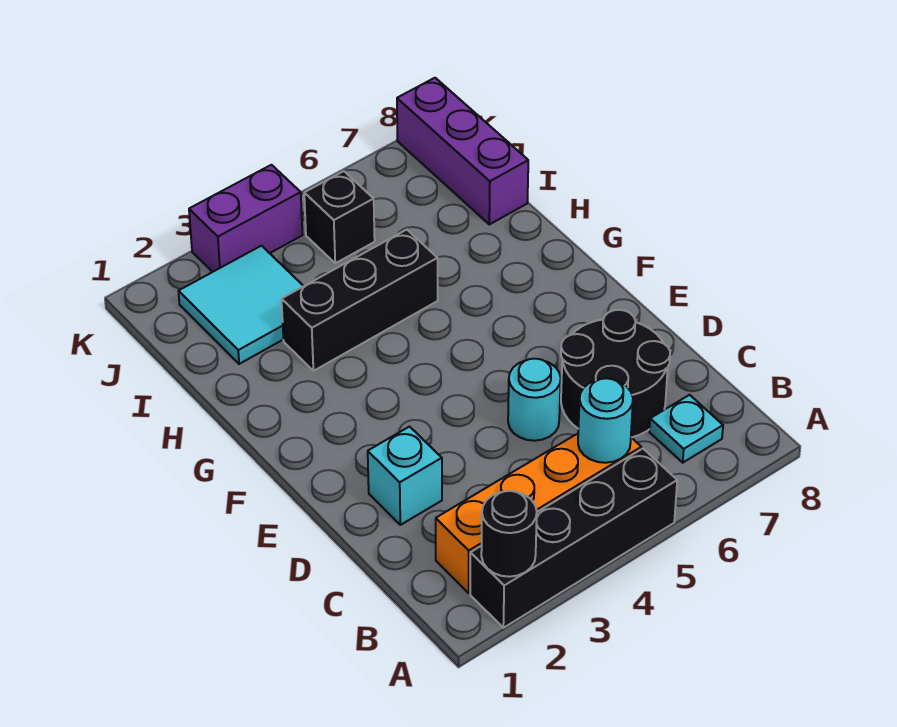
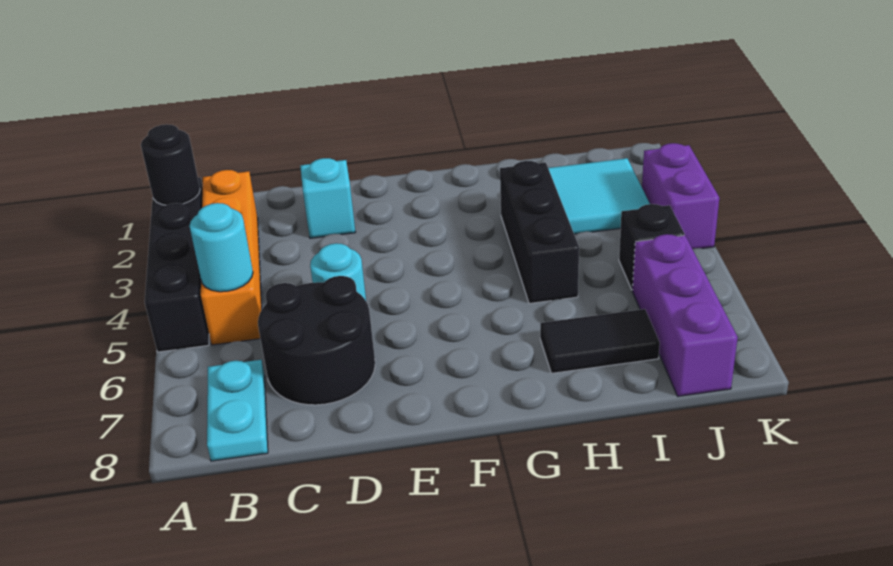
cyan plate B7 level 1 -> cyan plate B7:B8 level 1
none -> black tile H7:I7 level 1
purple brick I8:K8 level 1 -> purple brick J6:J8 level 1

